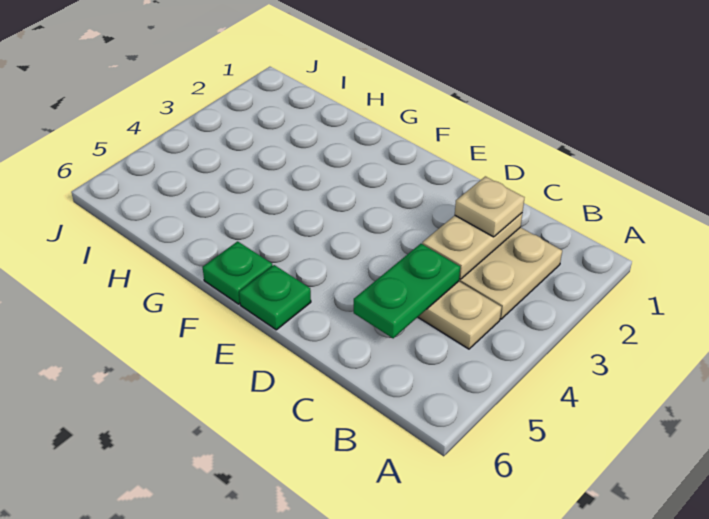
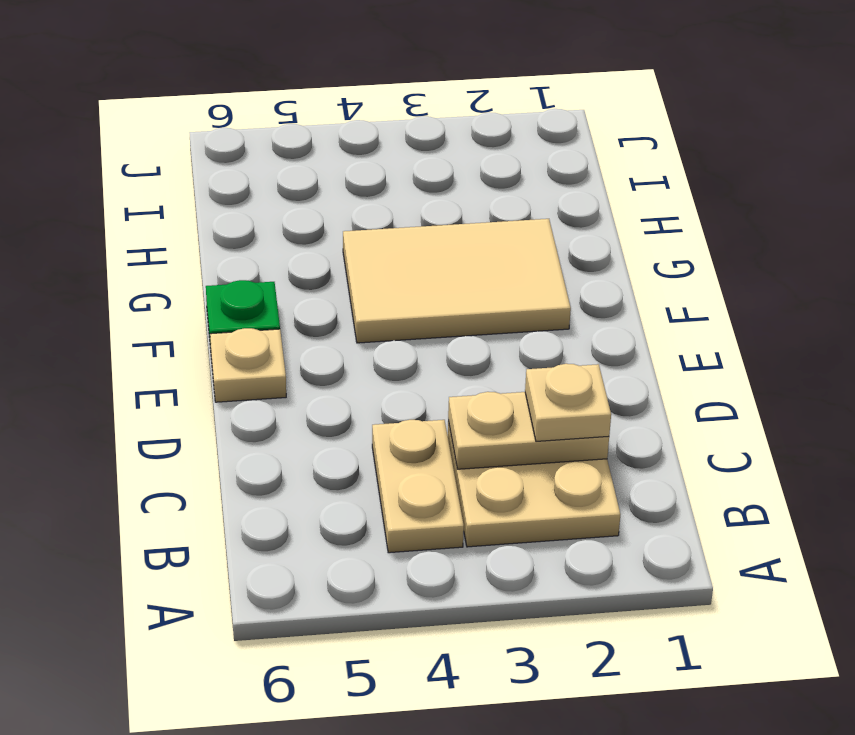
green plate C4:C5 level 2 -> none
green plate E6 level 1 -> tan plate E6 level 1
none -> tan tile F2:G4 level 1

